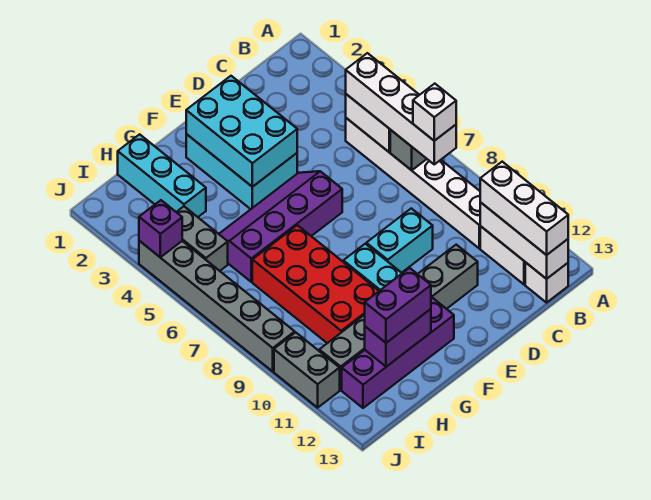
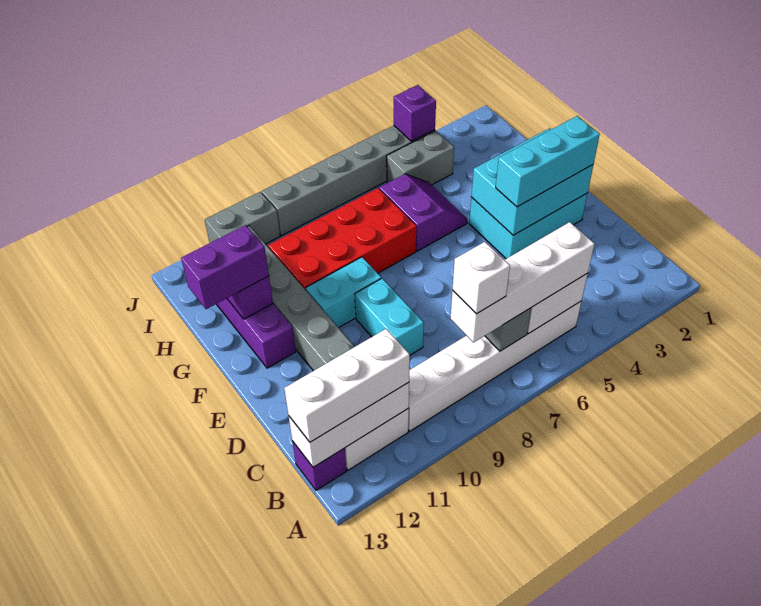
white brick B13 level 1 -> purple brick B13 level 1
purple slope E5:H6 level 1 top 6 -> purple slope G5:H6 level 1 top 6
purple brick G12:H12 level 3 -> purple brick G12:G13 level 3
cyan brick H1:H3 level 1 -> cyan brick E2:E4 level 3

